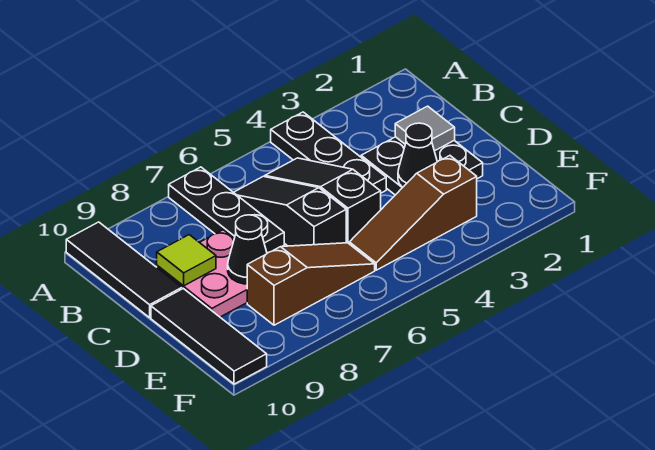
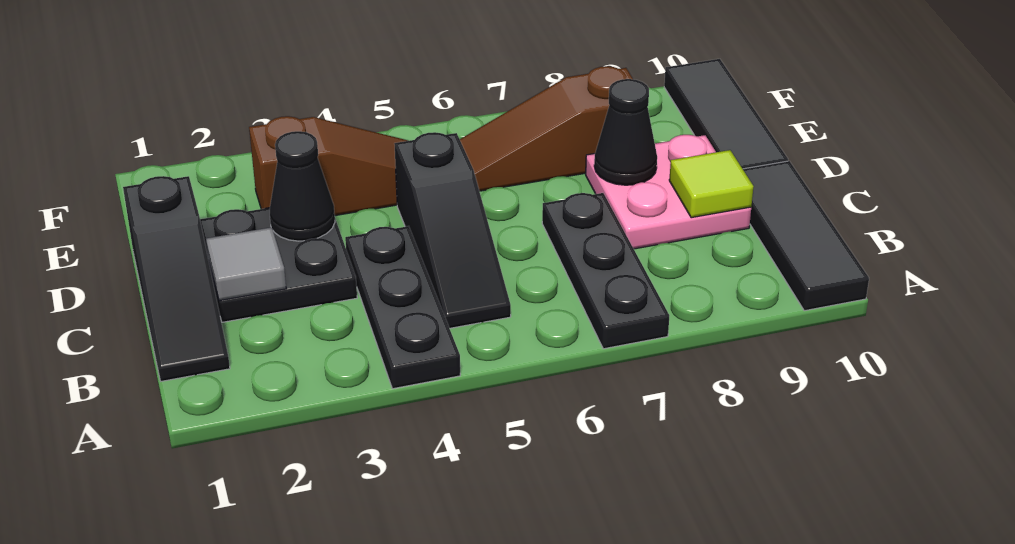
black slope B6:D6 level 1 top D -> black slope B1:D1 level 1 top D

